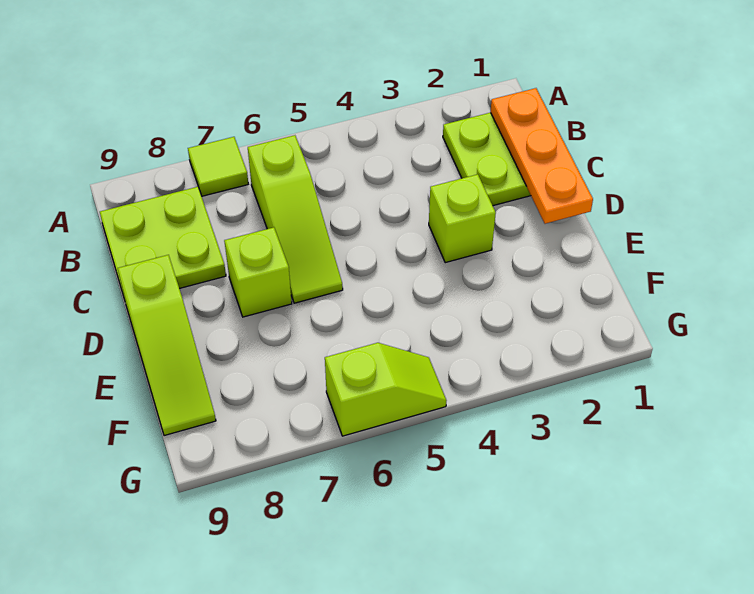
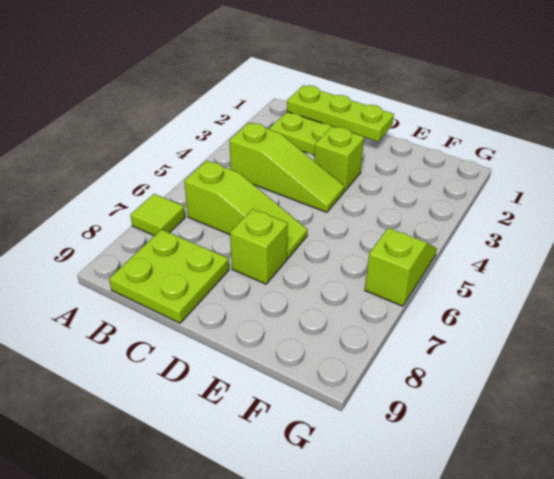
orange plate B1:D1 level 2 -> lime plate B1:D1 level 2
lime slope D9:F9 level 1 top D -> lime slope B4:D4 level 1 top B

